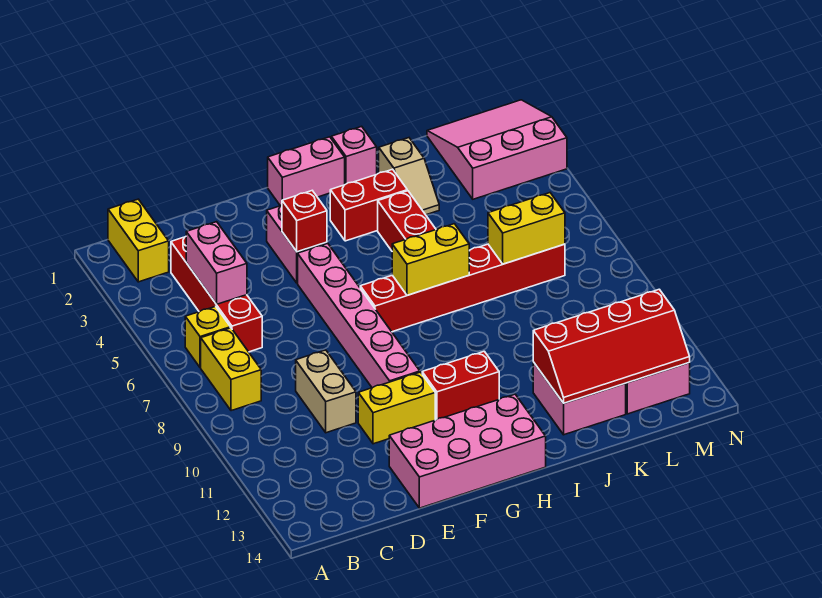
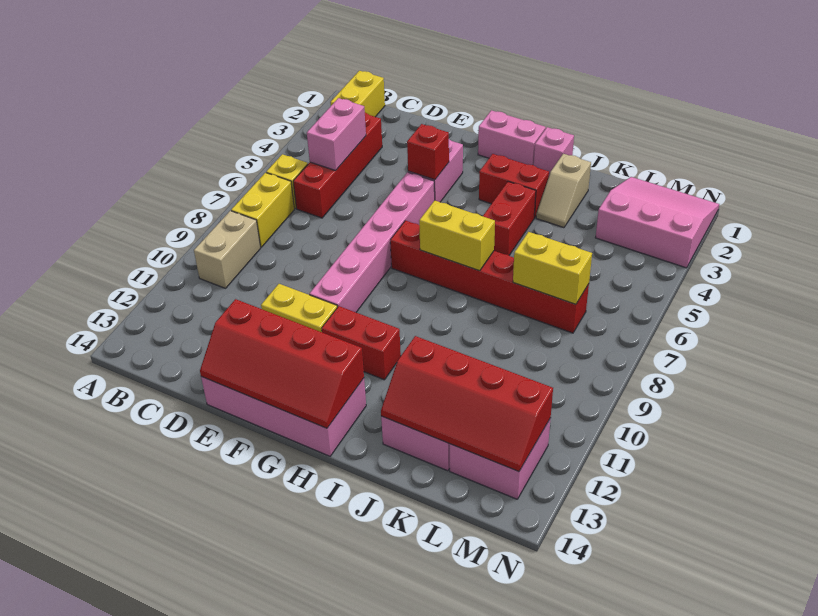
tan brick D9:D10 level 1 -> tan brick B9:B10 level 1
none -> red slope E13:H14 level 2 top 13

